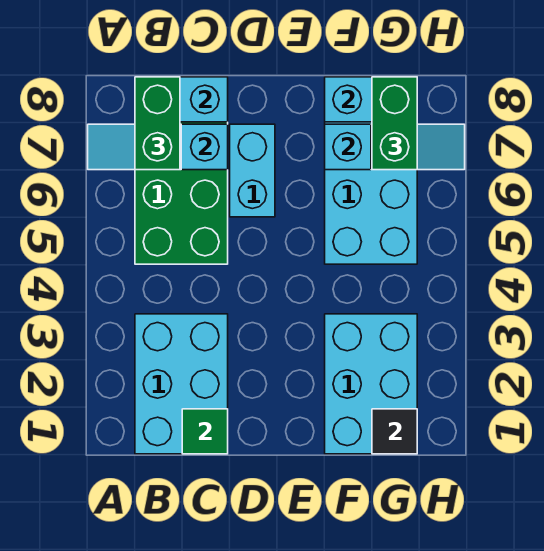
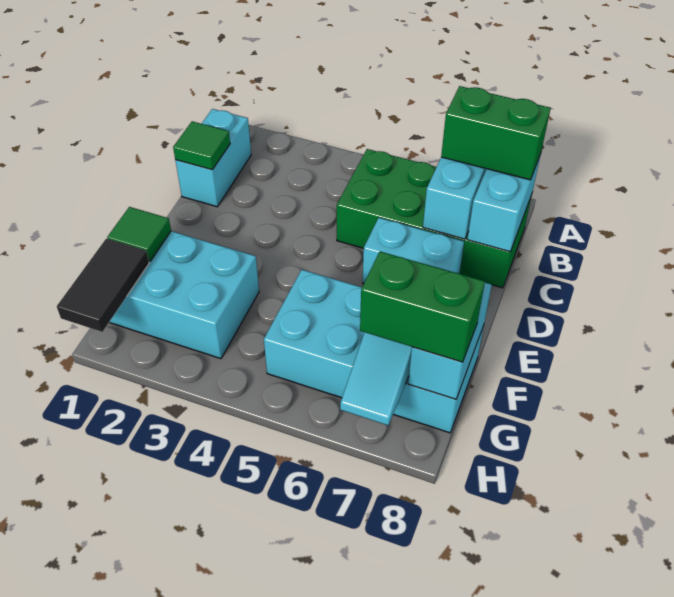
cyan brick B1:C3 level 1 -> cyan brick B1:C1 level 1
none -> green tile F1 level 2
black tile G1 level 2 -> black tile G1:H1 level 2

